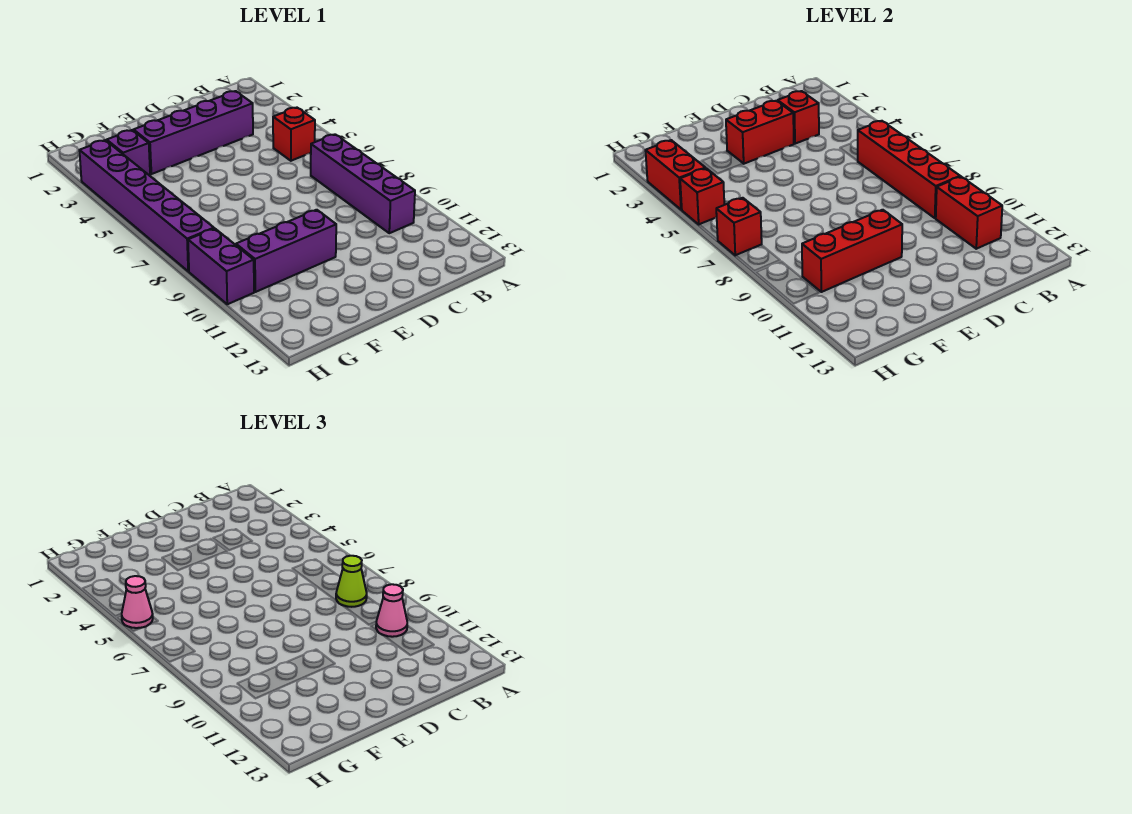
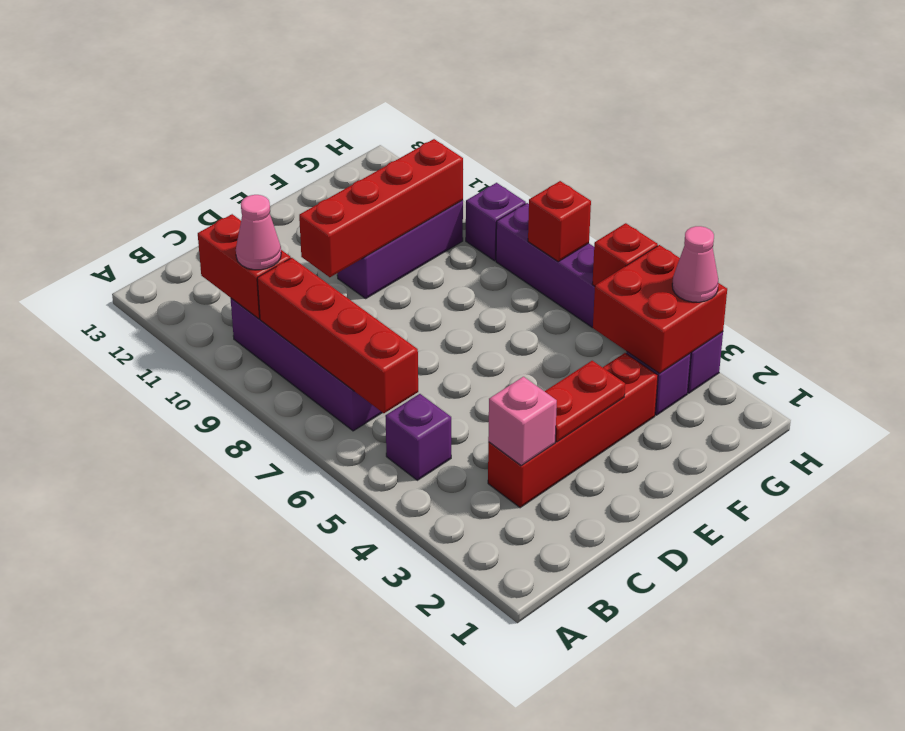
red brick B5 level 1 -> purple brick B5 level 1
lime cone B8 level 3 -> none
purple brick C3:F3 level 1 -> red brick C3:F3 level 1
red brick C3 level 2 -> pink brick C3 level 2
red brick D3:E3 level 2 -> red plate D3:E3 level 2
red brick E10:G10 level 2 -> red brick D10:G10 level 2
red brick H3:H4 level 2 -> red brick G3:H4 level 2
pink cone H5 level 3 -> pink cone H3 level 3
purple brick H9:H10 level 1 -> purple brick H9 level 1

